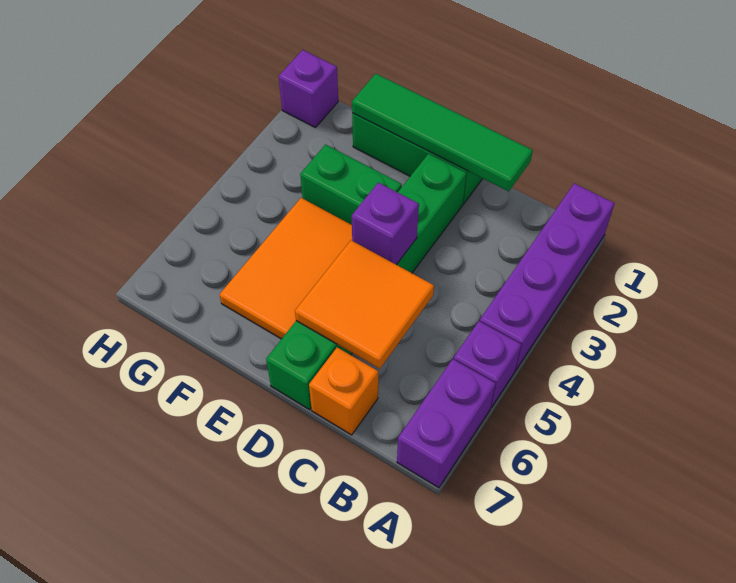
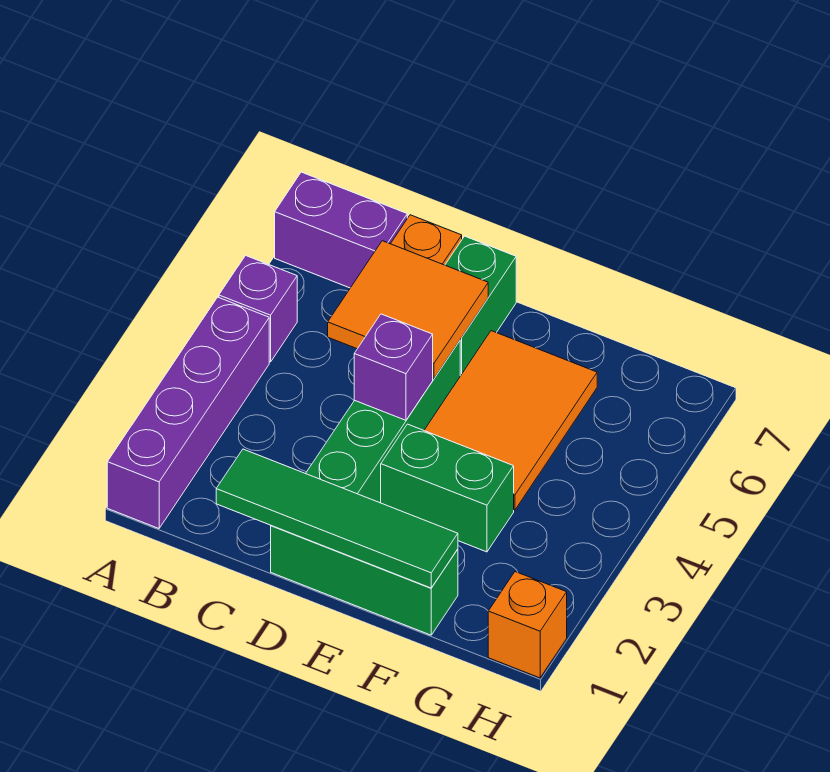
purple brick A6:A7 level 1 -> purple brick A7:B7 level 1
purple brick H1 level 1 -> orange brick H1 level 1

